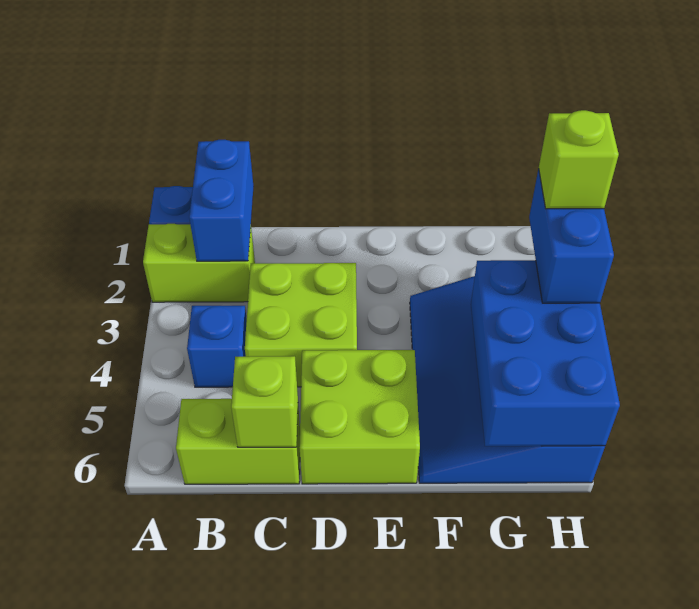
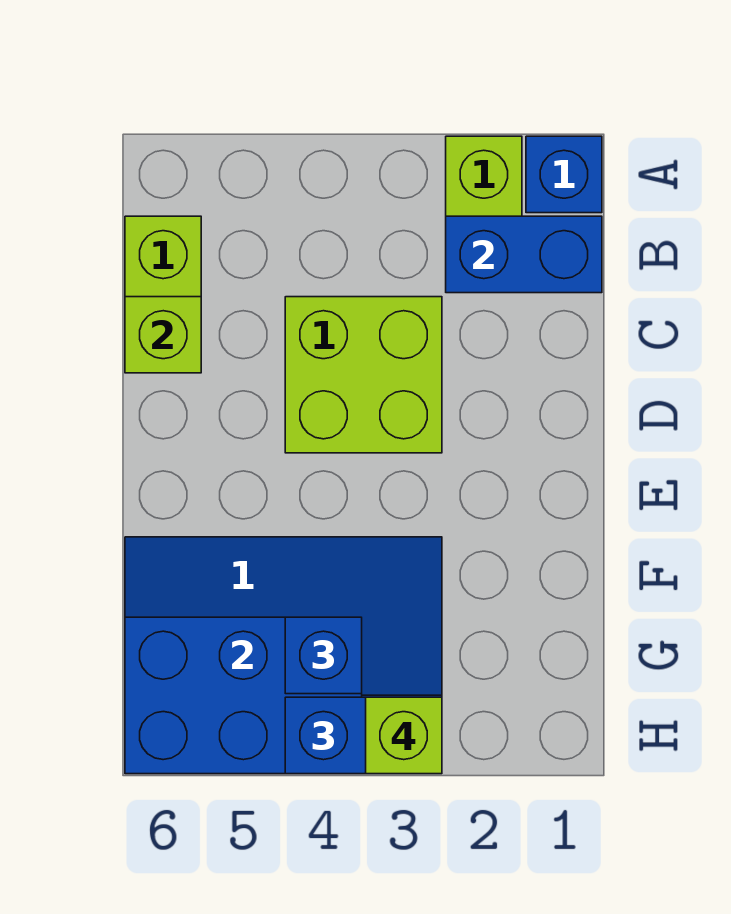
blue brick B4 level 1 -> blue brick G4 level 3
lime brick D5:E6 level 1 -> none

